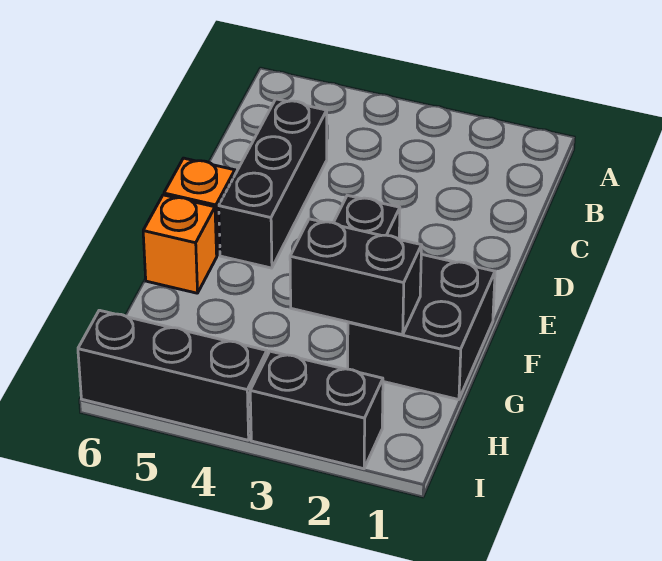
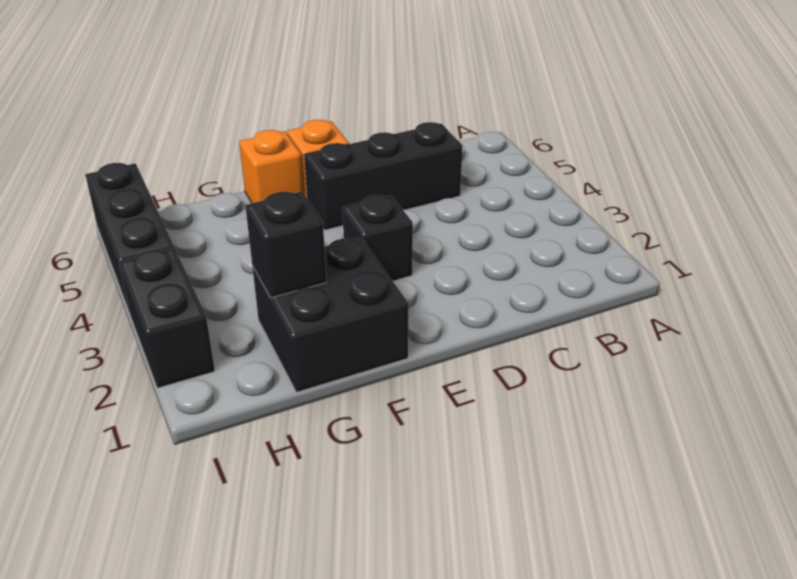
black brick G2:G3 level 2 -> black brick G2 level 2

